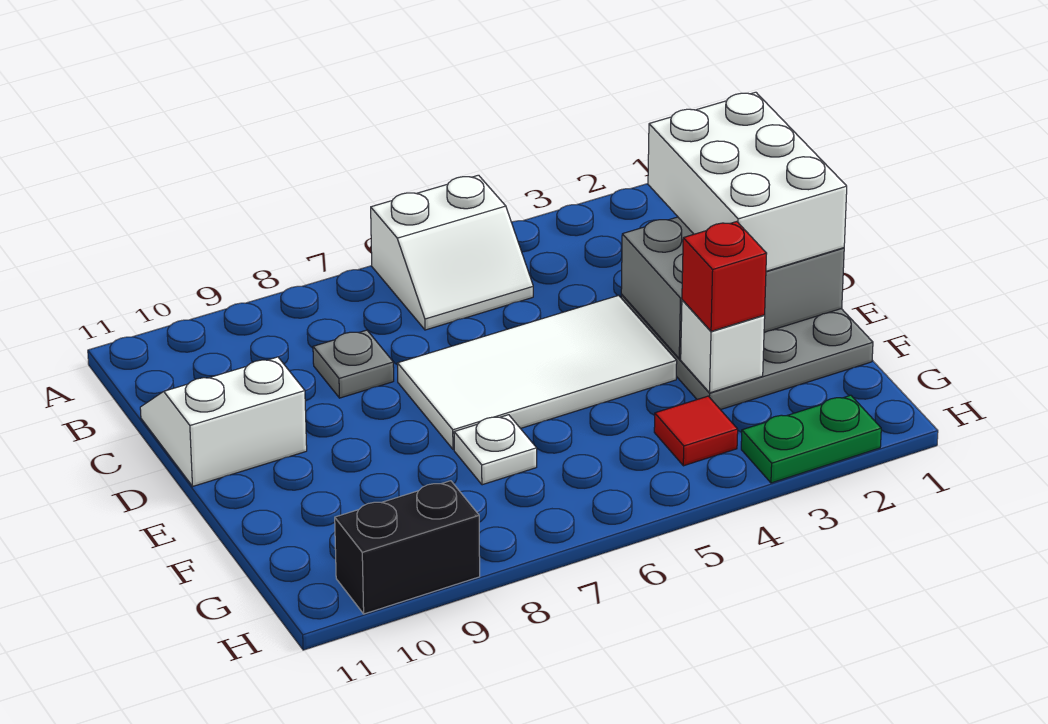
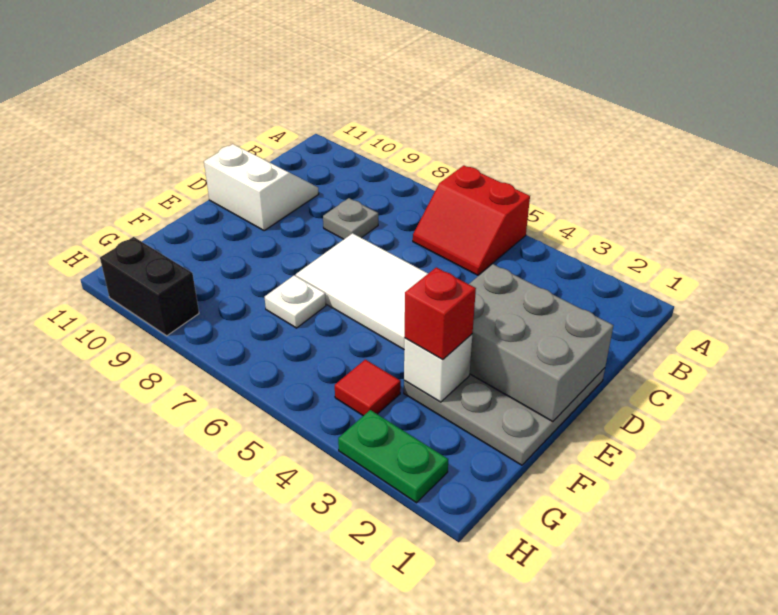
white slope A5:B6 level 1 top A -> red slope A5:B6 level 1 top A
white brick C1:E2 level 3 -> none

